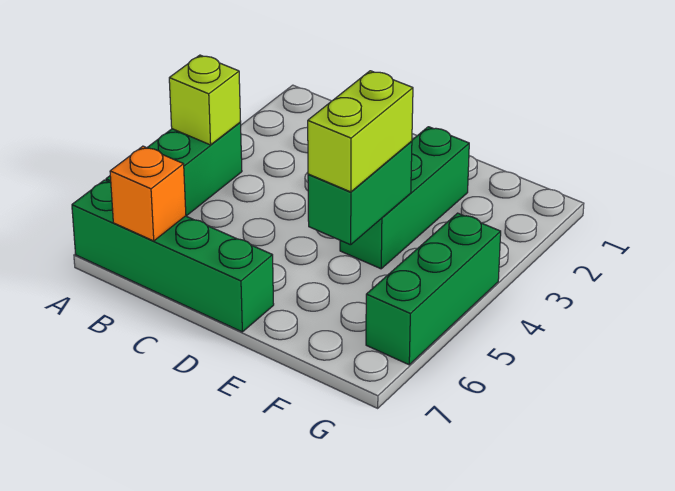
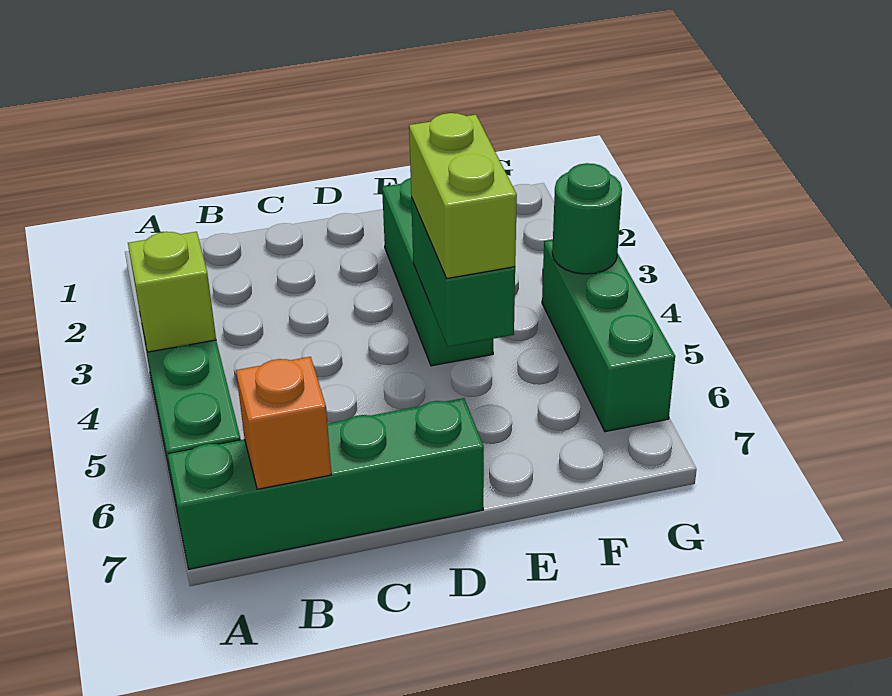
none -> green round brick G4 level 2

